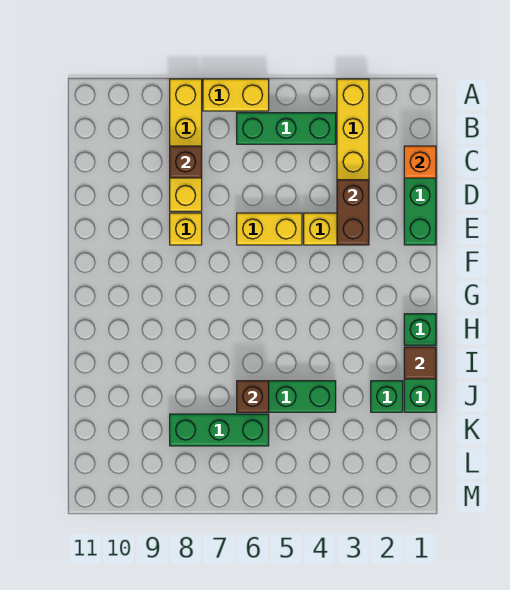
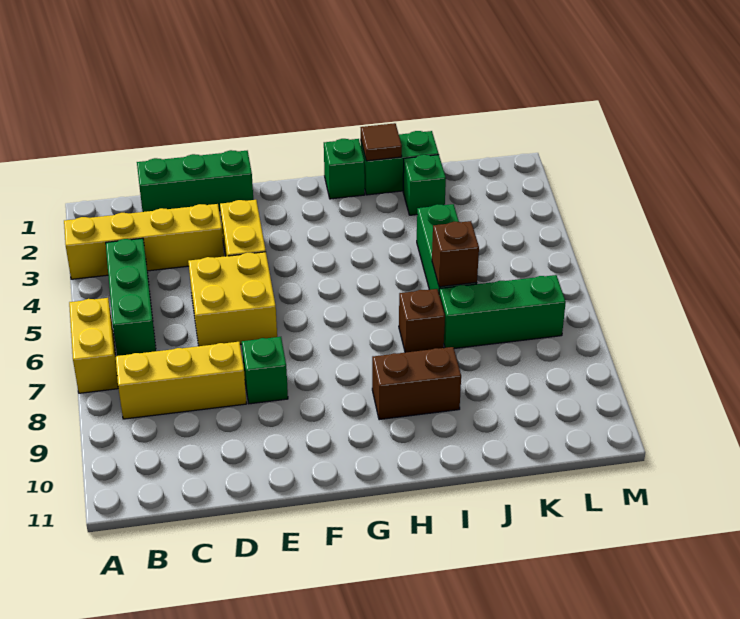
yellow brick A8:D8 level 1 -> yellow brick B8:D8 level 1
orange brick C1 level 2 -> none
brown brick C8 level 2 -> brown brick I7 level 1
brown brick D3:E3 level 2 -> brown brick H9:I9 level 1
yellow brick E5:E6 level 1 -> yellow brick D5:E6 level 1
yellow brick E8 level 1 -> green brick E8 level 1
green brick K6:K8 level 1 -> green brick J7:L7 level 1

